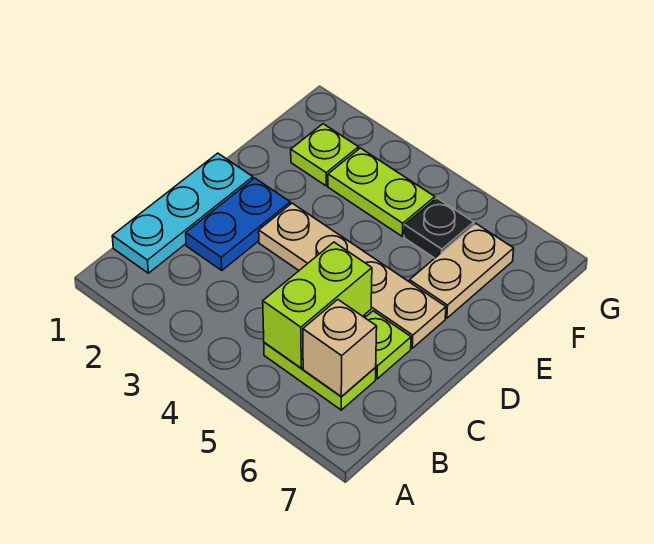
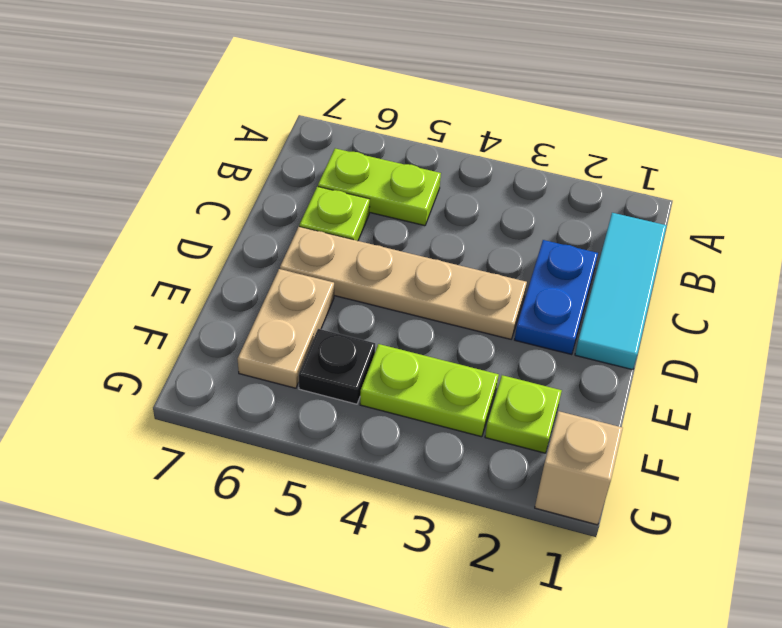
cyan plate B1:D1 level 1 -> cyan tile B1:D1 level 1
lime brick B5:C5 level 2 -> none
tan brick B6 level 2 -> tan brick G1 level 1

